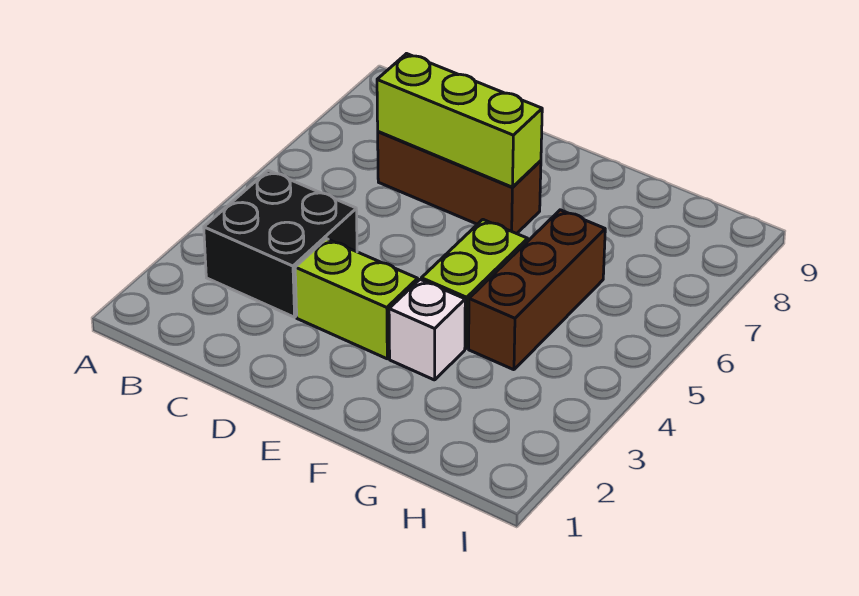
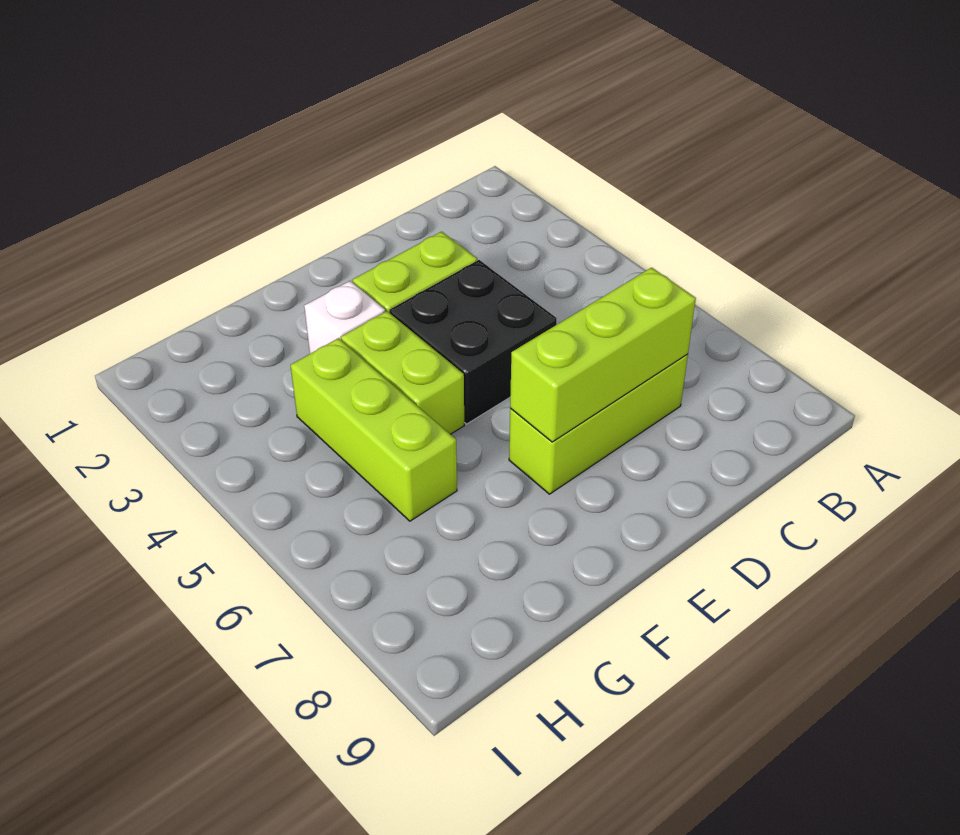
black brick B3:C4 level 1 -> black brick D4:E5 level 1
brown brick C7:E7 level 1 -> lime brick C7:E7 level 1
brown brick G4:G6 level 1 -> lime brick G4:G6 level 1

